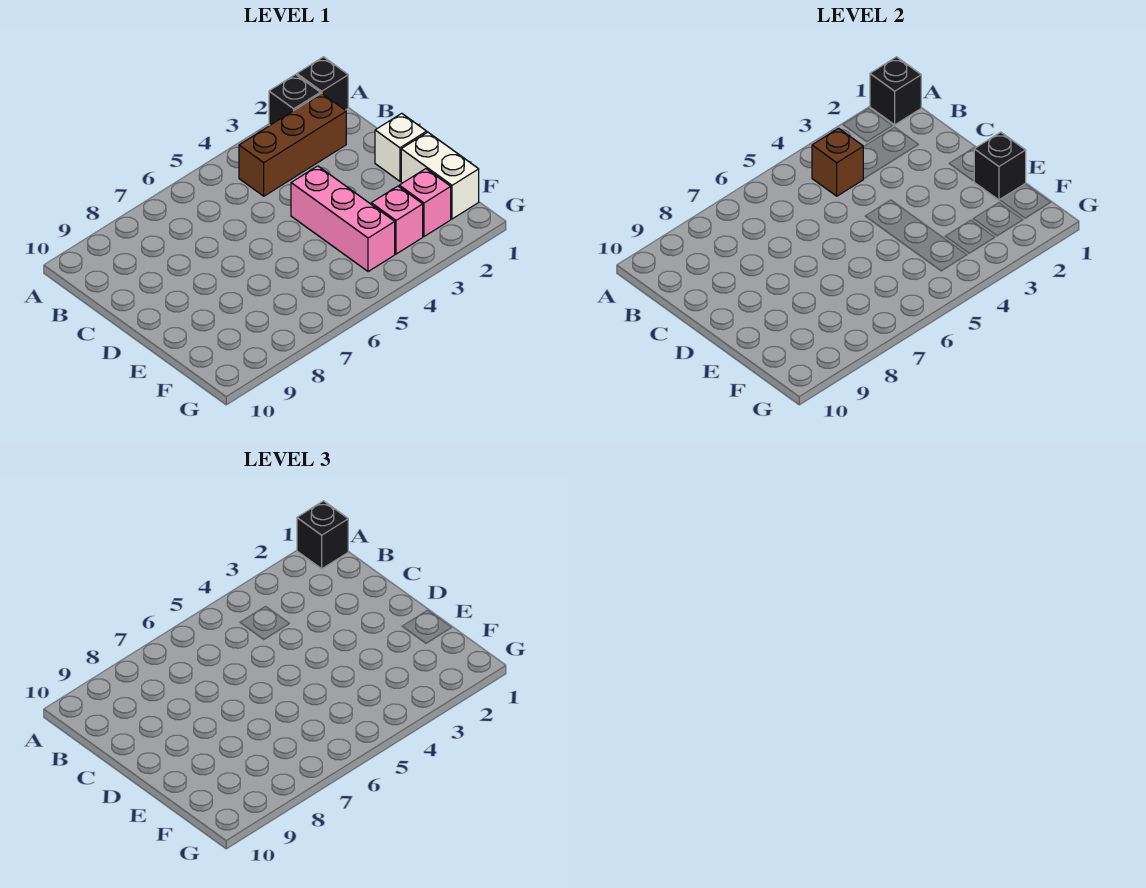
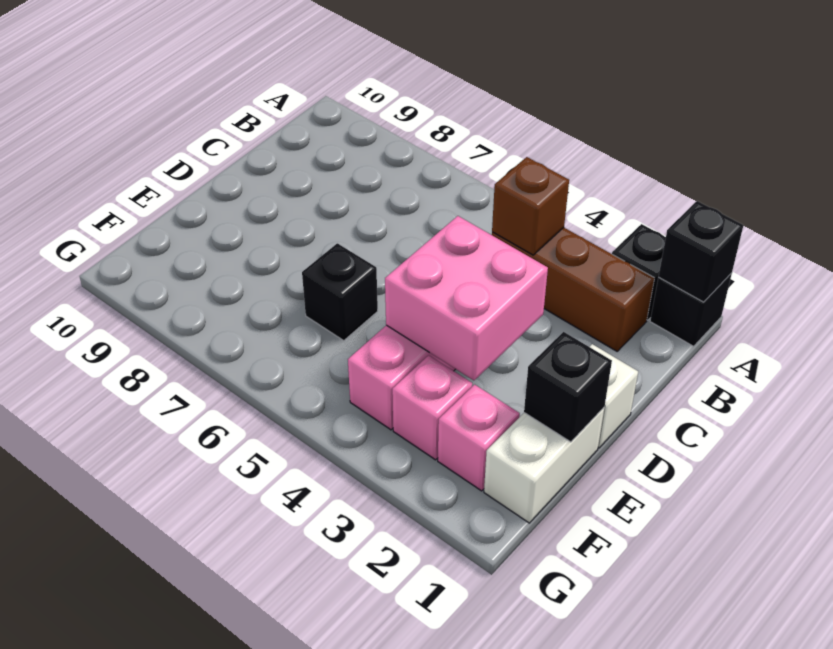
black brick A1 level 3 -> black brick E6 level 1
none -> pink brick D3:E4 level 2

